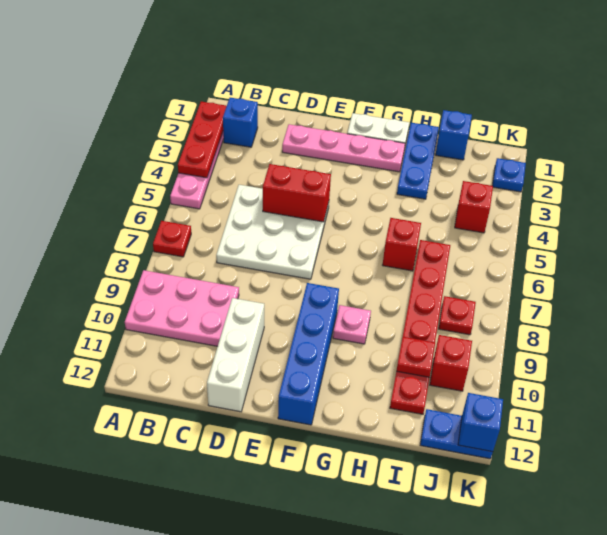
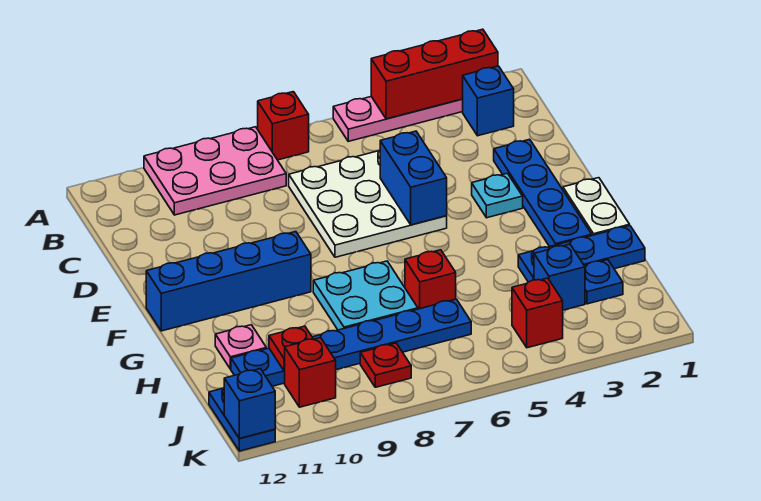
red plate A2:A4 level 2 -> red brick A2:A4 level 2
red plate A7 level 1 -> red brick A7 level 1
pink plate A9:C10 level 1 -> pink plate A8:B10 level 1
pink plate D2:G2 level 1 -> blue plate D2:G2 level 1
red brick D5:E5 level 2 -> blue brick D5:E5 level 2
white brick D10:D12 level 1 -> none
none -> cyan plate E3 level 1
none -> cyan plate G7:H8 level 1
pink plate G9 level 1 -> pink plate H11 level 1
blue brick I1 level 1 -> blue brick I3 level 1
red plate I6:I11 level 1 -> blue plate I6:I11 level 1
blue plate K2 level 1 -> blue plate I2 level 1

